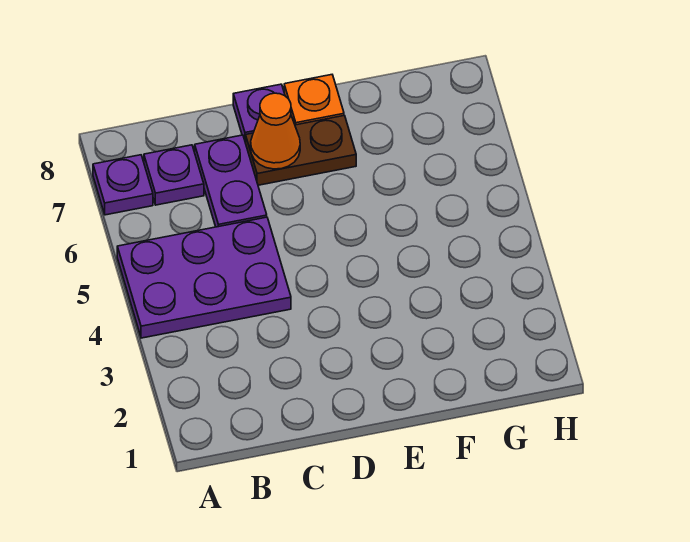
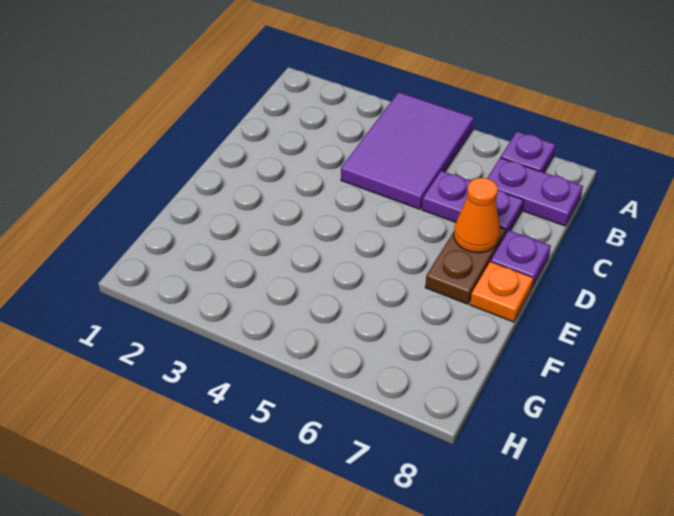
purple plate A4:C5 level 1 -> purple tile A4:C5 level 1
purple plate B7 level 1 -> purple plate B7:B8 level 1

